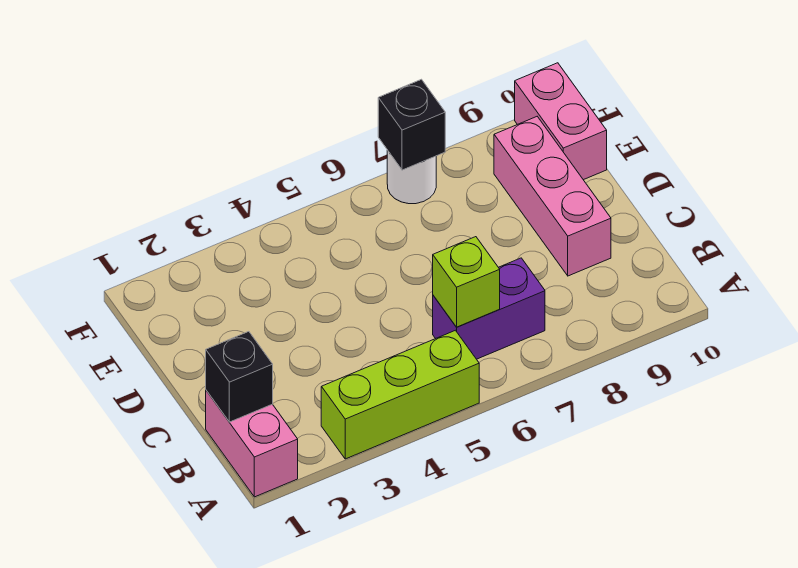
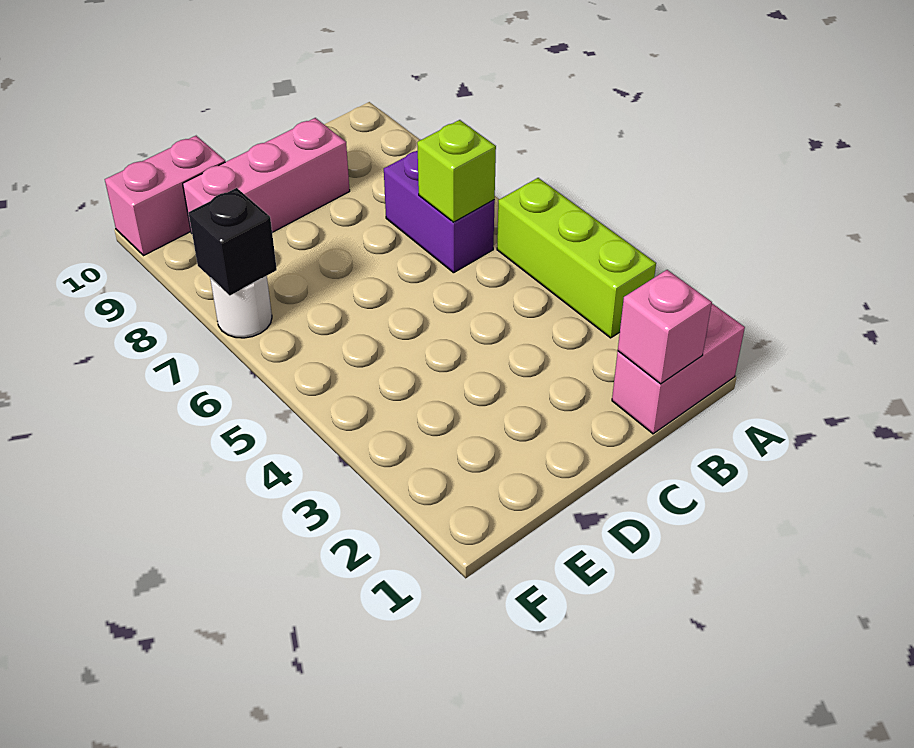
black brick B1 level 2 -> pink brick B1 level 2

